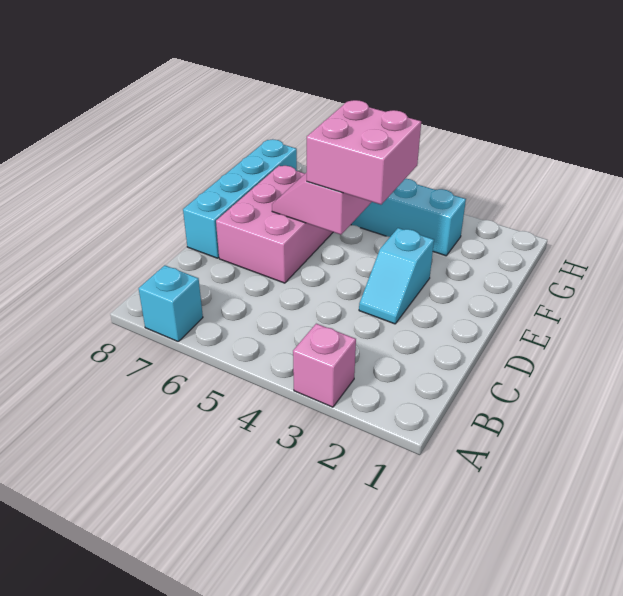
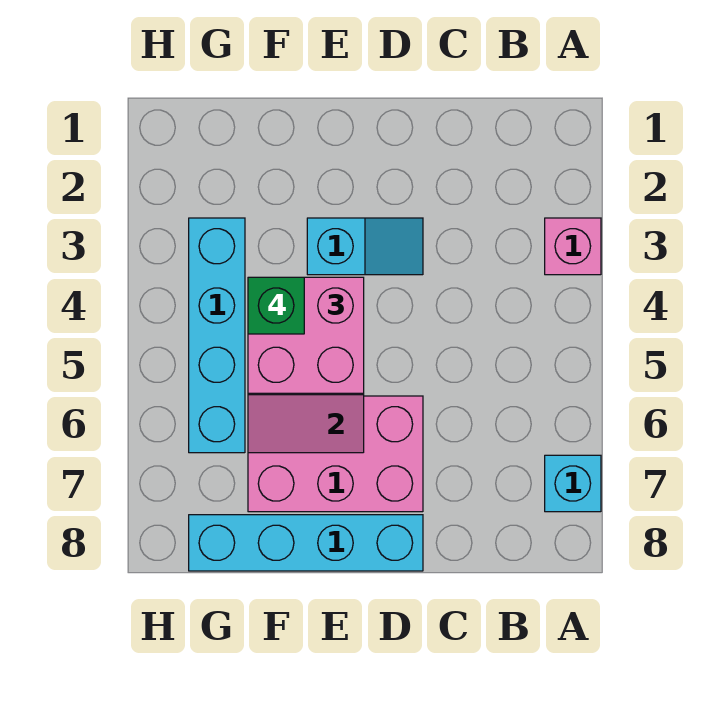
none -> green brick F4 level 4

